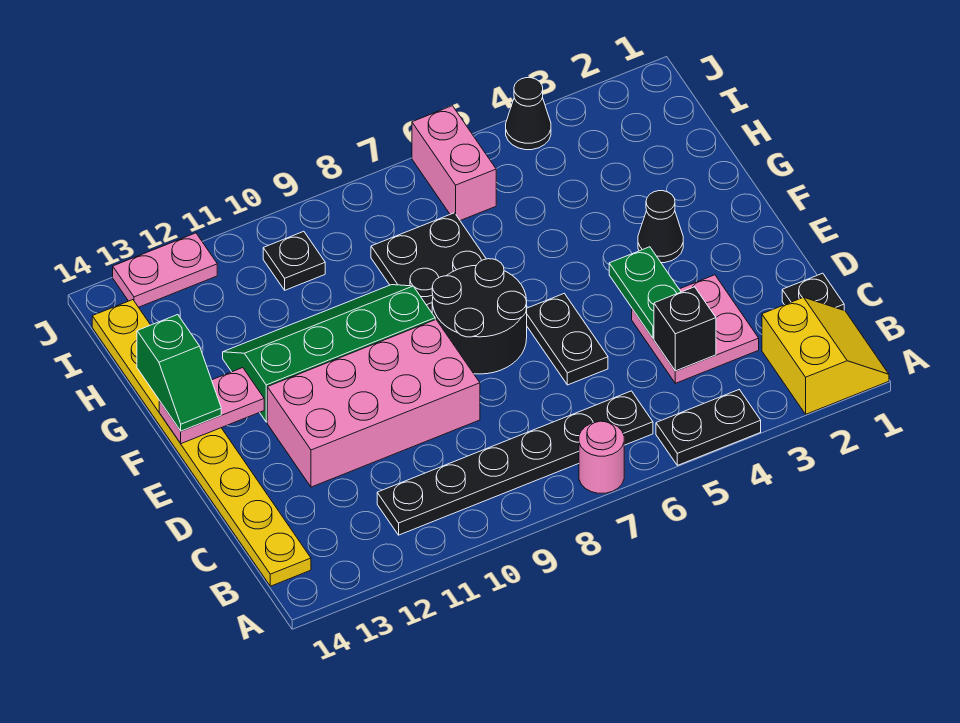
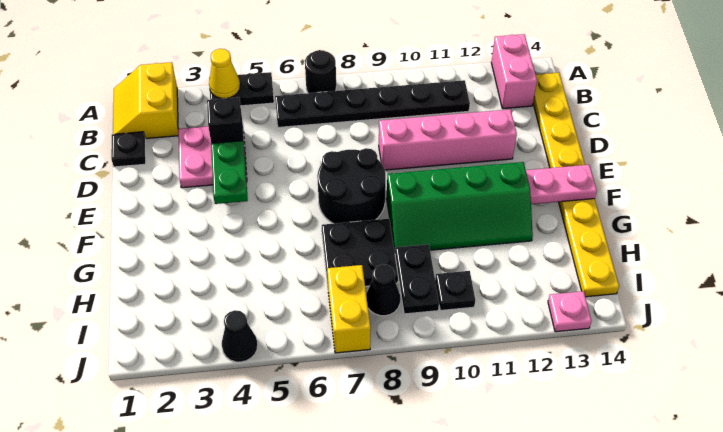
none -> yellow cone A4 level 2
pink round brick A7 level 1 -> black round brick A7 level 1
black plate D6:E6 level 1 -> black plate H9:I9 level 1
pink brick D9:E12 level 1 -> pink brick D9:D12 level 1
black cone F3 level 1 -> black cone I8 level 1
green slope F14:G14 level 3 top G -> none
pink brick I6:J6 level 1 -> pink brick A13:B13 level 1
none -> yellow brick I7:J7 level 1
pink plate J12:J13 level 1 -> pink plate J13 level 1

